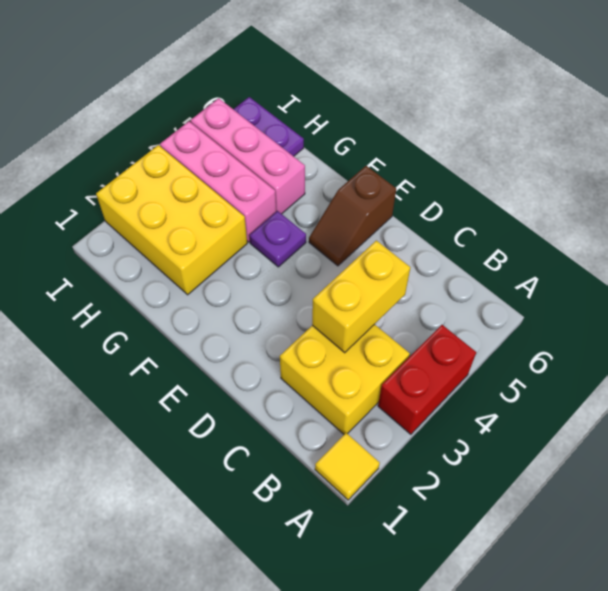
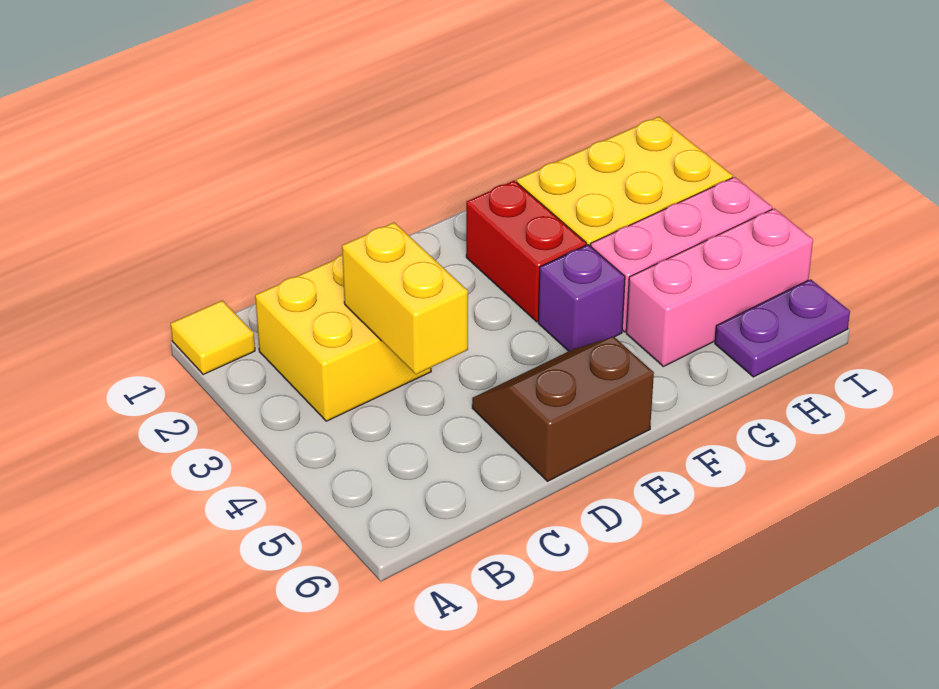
red brick A3:A4 level 1 -> red brick F2:F3 level 1
brown slope E5:E6 level 1 top 6 -> brown slope D5:E6 level 1 top 6
purple plate F4 level 1 -> purple brick F4 level 1

